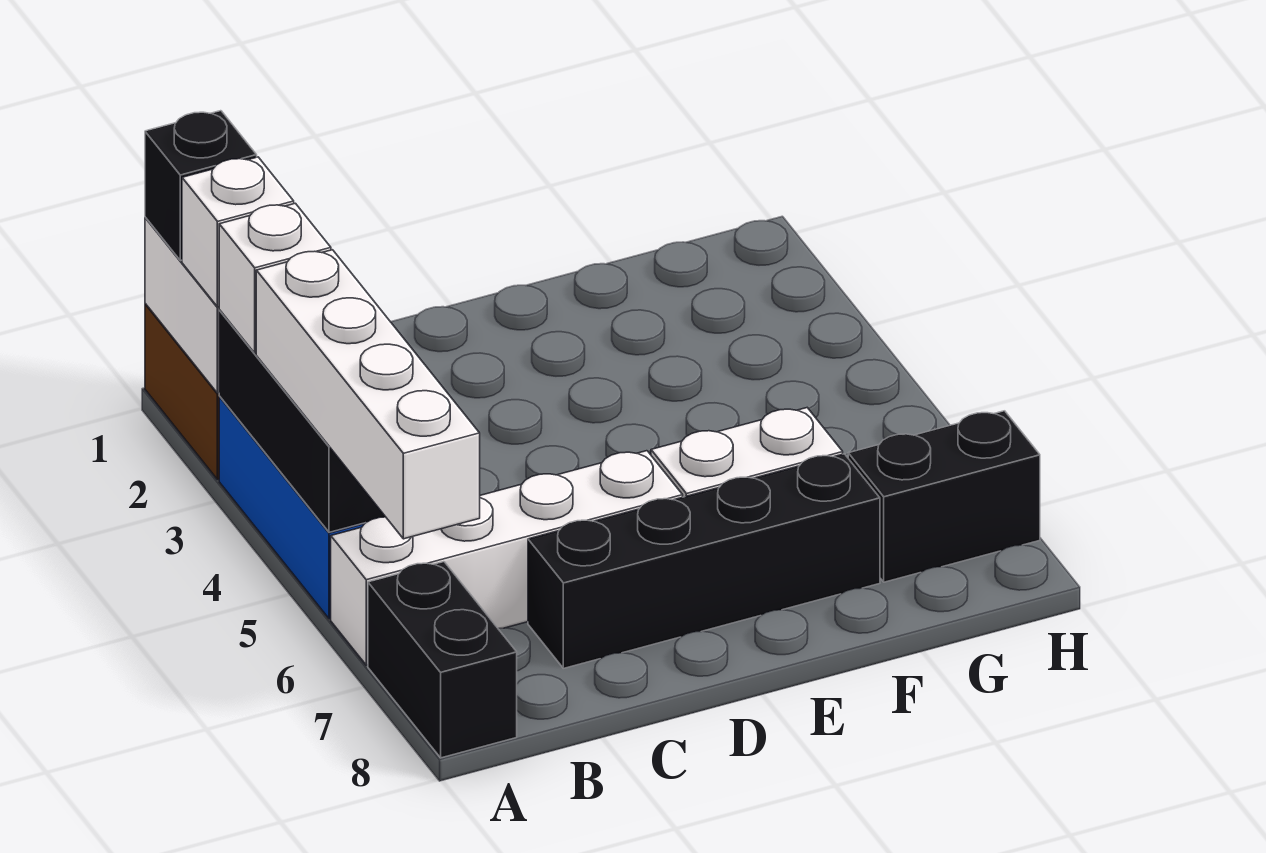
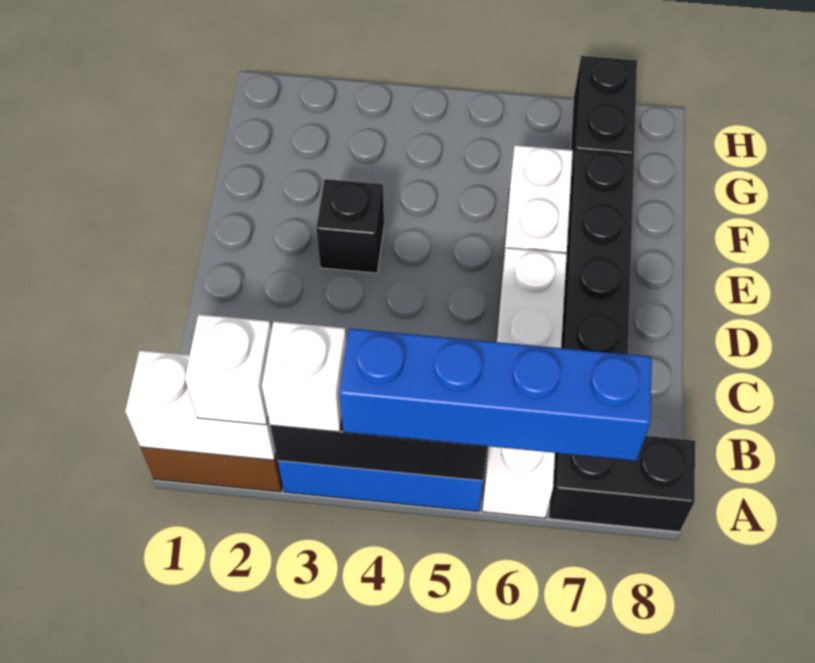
black brick A1 level 3 -> black brick E3 level 1
white brick A4:A7 level 3 -> blue brick A4:A7 level 3

